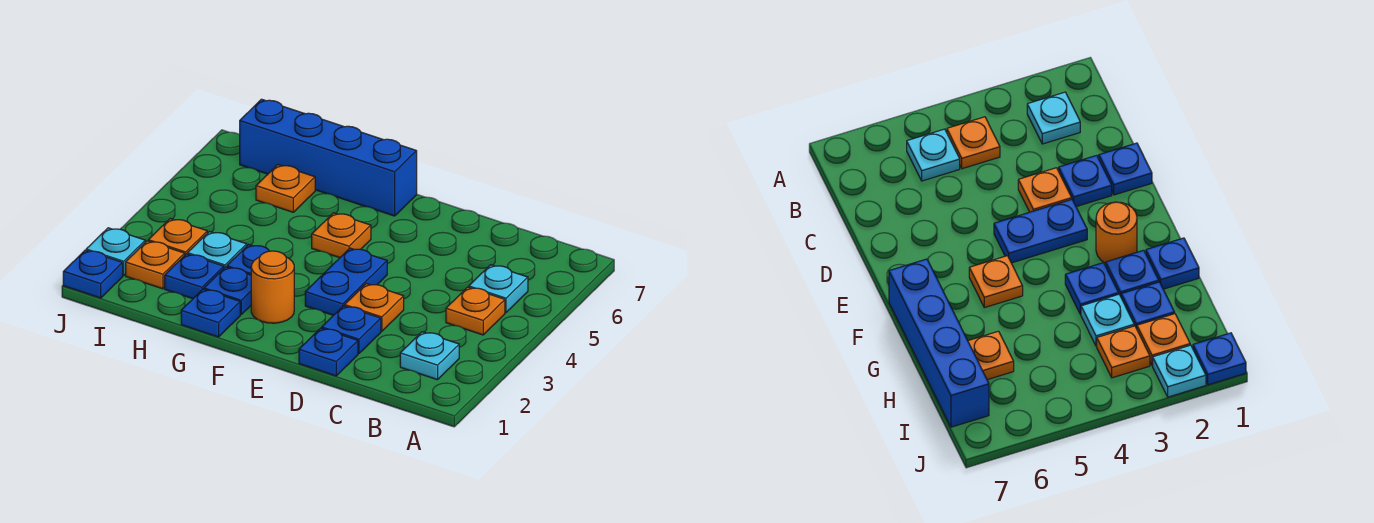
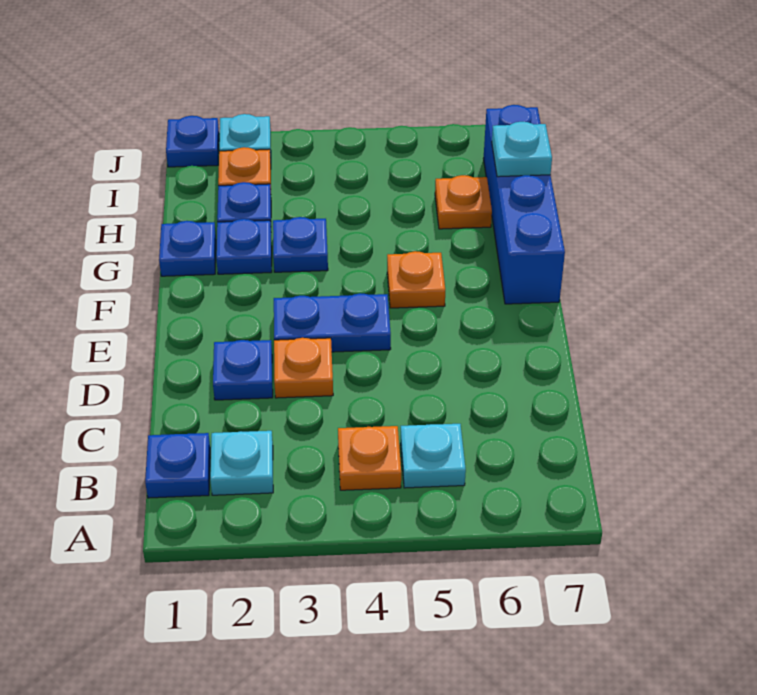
blue plate D1 level 1 -> blue plate B1 level 1
orange round brick F2 level 1 -> none
cyan plate H3 level 1 -> cyan plate H7 level 2
orange plate I3 level 1 -> none

